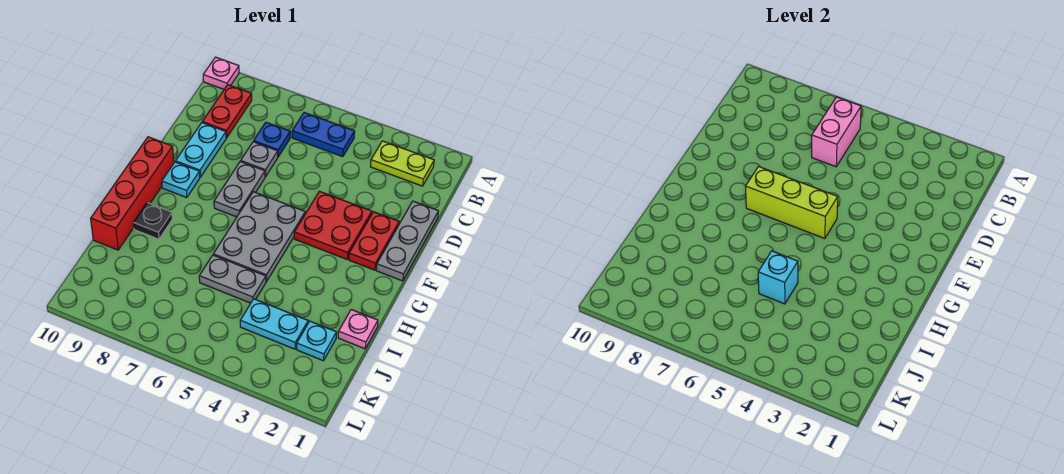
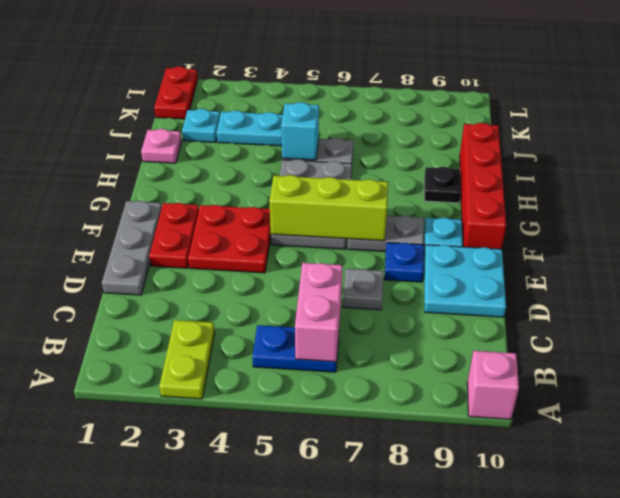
pink plate A10 level 1 -> pink brick A10 level 1
lime plate B2:B3 level 1 -> lime plate A3:B3 level 1
red plate B9:C9 level 1 -> red plate K1:L1 level 1
blue plate C7 level 1 -> blue plate E8 level 1
cyan plate D9:E9 level 1 -> cyan plate D9:E10 level 1
grey plate E7:F7 level 1 -> grey plate F7:F8 level 1

